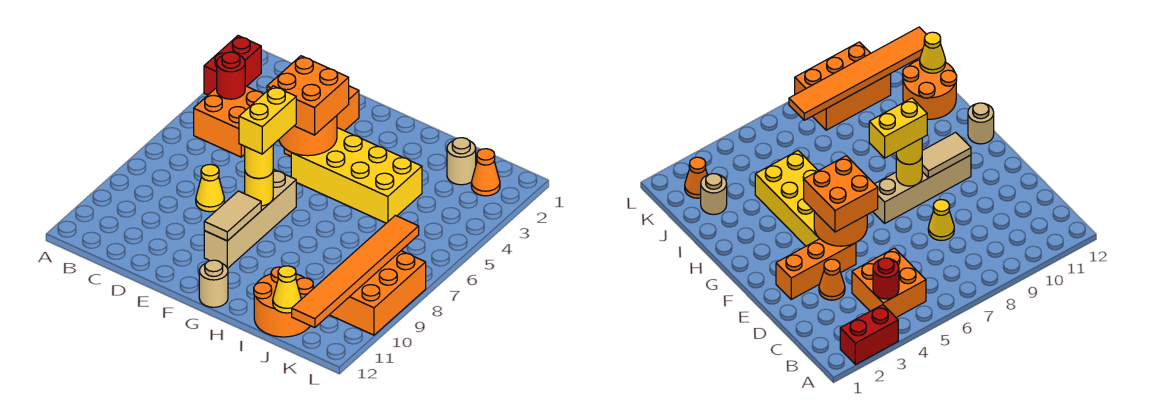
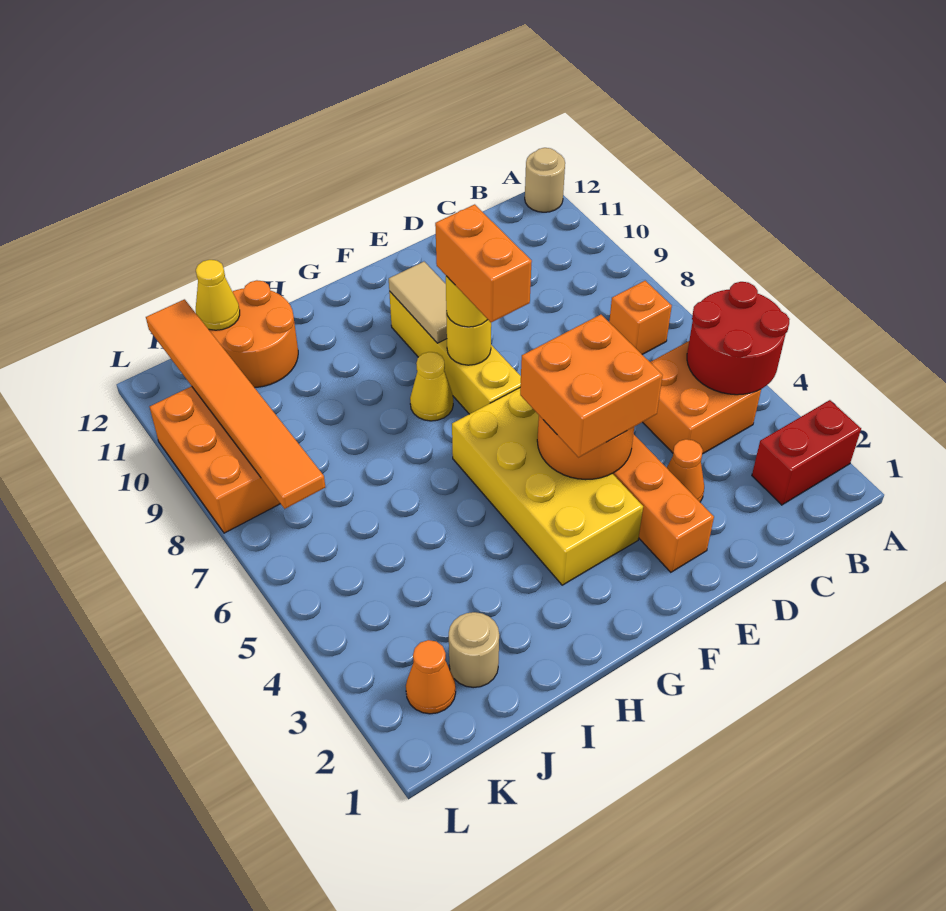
red brick A2:A3 level 1 -> red brick A2:B2 level 1
red round brick B4 level 2 -> red round brick A4:B5 level 2
none -> orange brick B7 level 1
yellow cone D8 level 1 -> yellow cone G8 level 1
yellow brick F4:I5 level 1 -> yellow brick F3:G6 level 1
tan brick F7:F10 level 1 -> yellow brick F7:F10 level 1
yellow brick F7:F8 level 4 -> orange brick F7:F8 level 4
tan round brick G12 level 1 -> tan round brick A12 level 1

